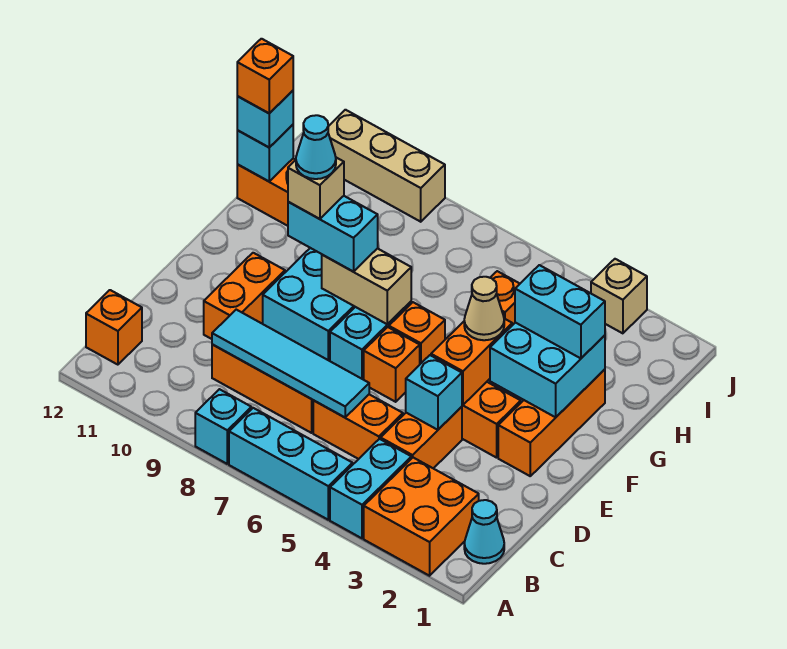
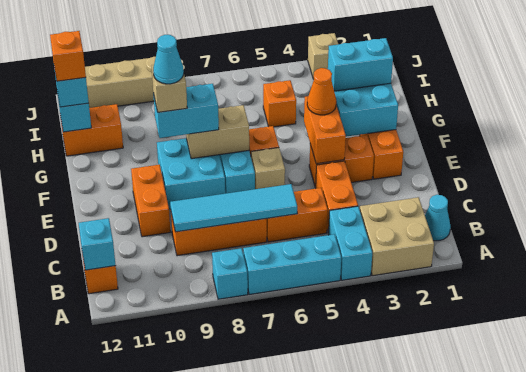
orange brick A2:B3 level 1 -> tan brick A2:B3 level 1
cyan brick D4 level 2 -> cyan brick B12 level 2
orange brick E6 level 1 -> tan brick E6 level 1
tan cone F4 level 3 -> orange cone F4 level 3

